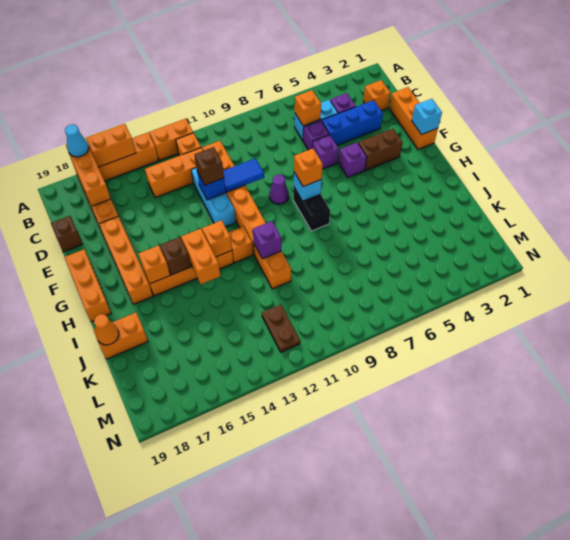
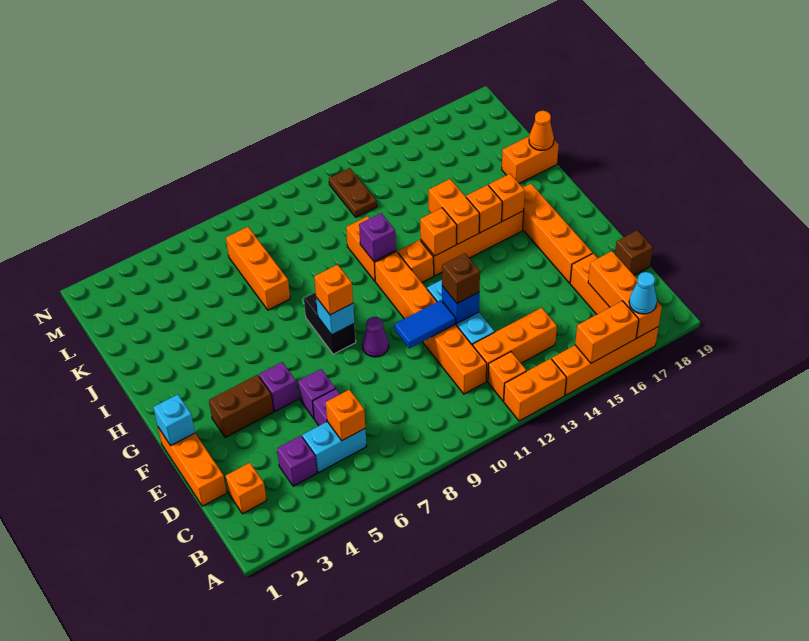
blue brick D3:D5 level 1 -> none
orange brick F19:H19 level 1 -> orange brick J7:L7 level 1
brown brick H15 level 2 -> orange brick H15 level 2

